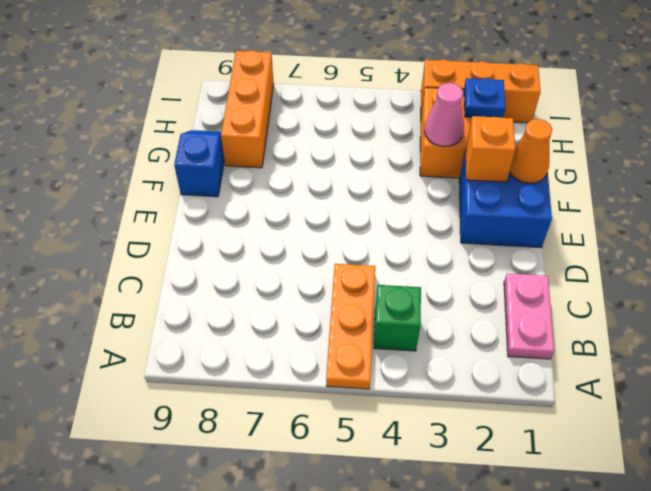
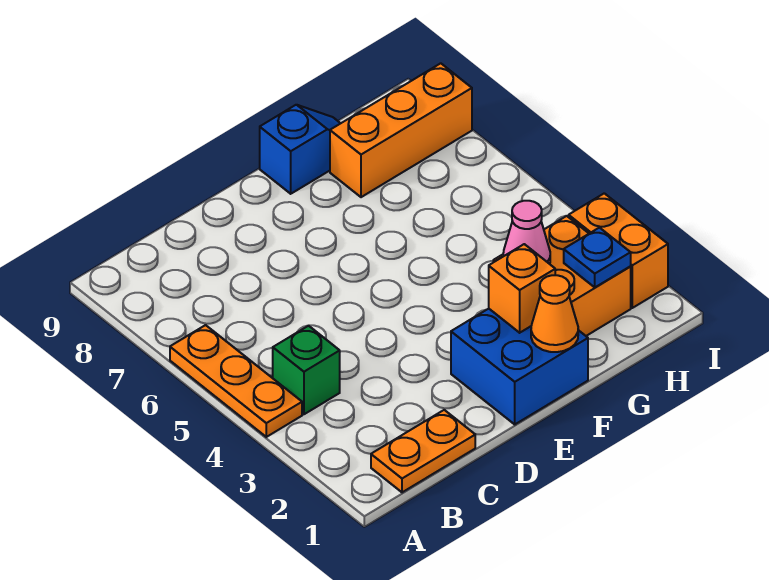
orange plate A5:C5 level 1 -> orange plate A4:A6 level 1
pink plate B1:C1 level 1 -> orange plate B1:C1 level 1
orange brick I1:I3 level 1 -> orange brick I2:I3 level 1

